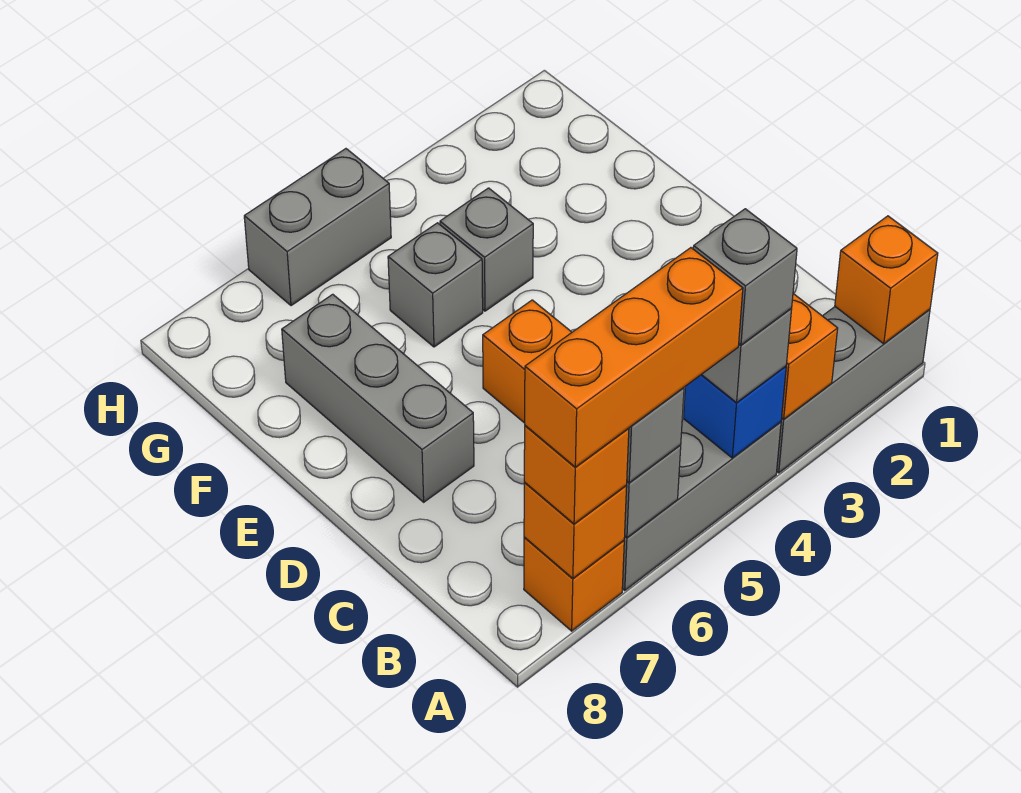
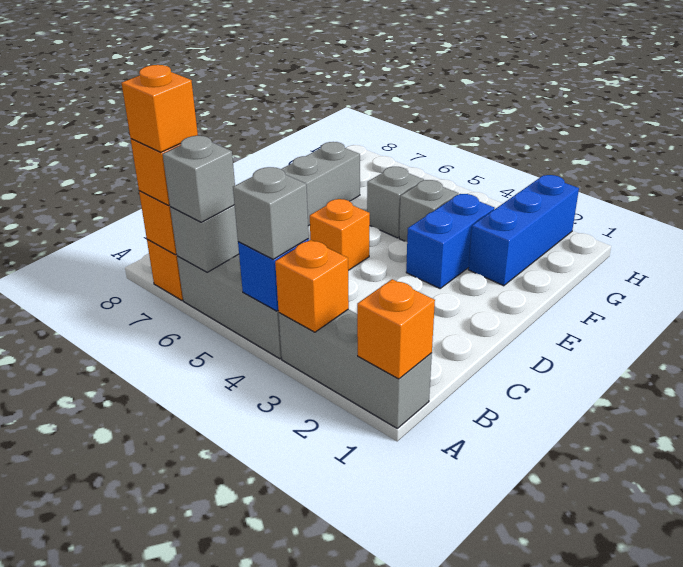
grey brick A4 level 4 -> none
orange brick A5:A7 level 4 -> orange brick A7 level 4
none -> blue brick E3:F3 level 1
none -> blue brick F2:H2 level 1
grey brick H5:H6 level 1 -> none

